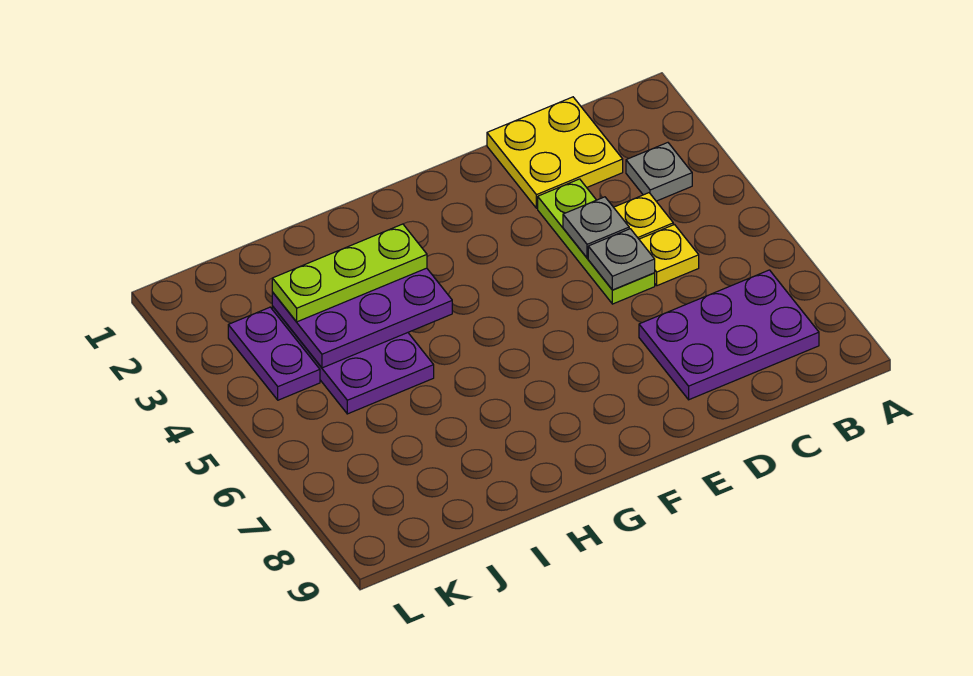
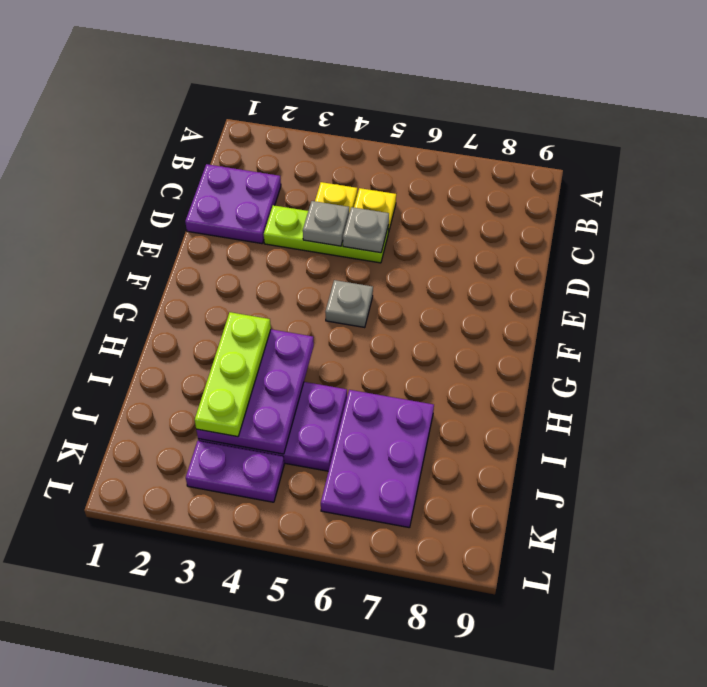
grey plate B3 level 1 -> grey plate F5 level 1
purple plate B7:D8 level 1 -> purple plate I6:K7 level 1
yellow plate C1:D2 level 1 -> purple plate C1:D2 level 1

